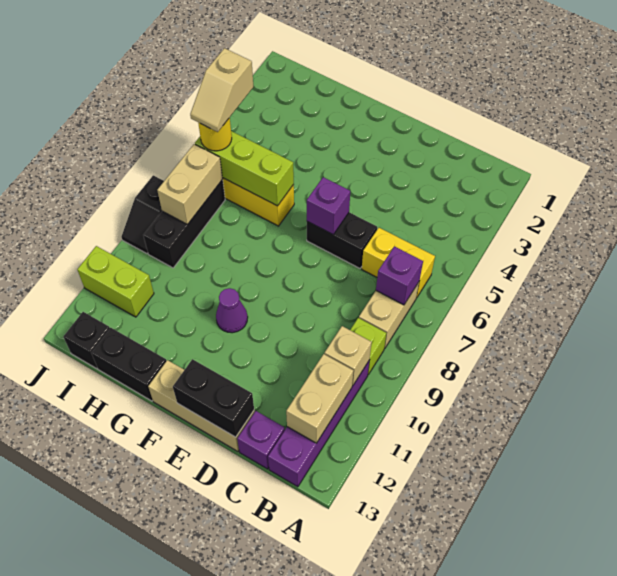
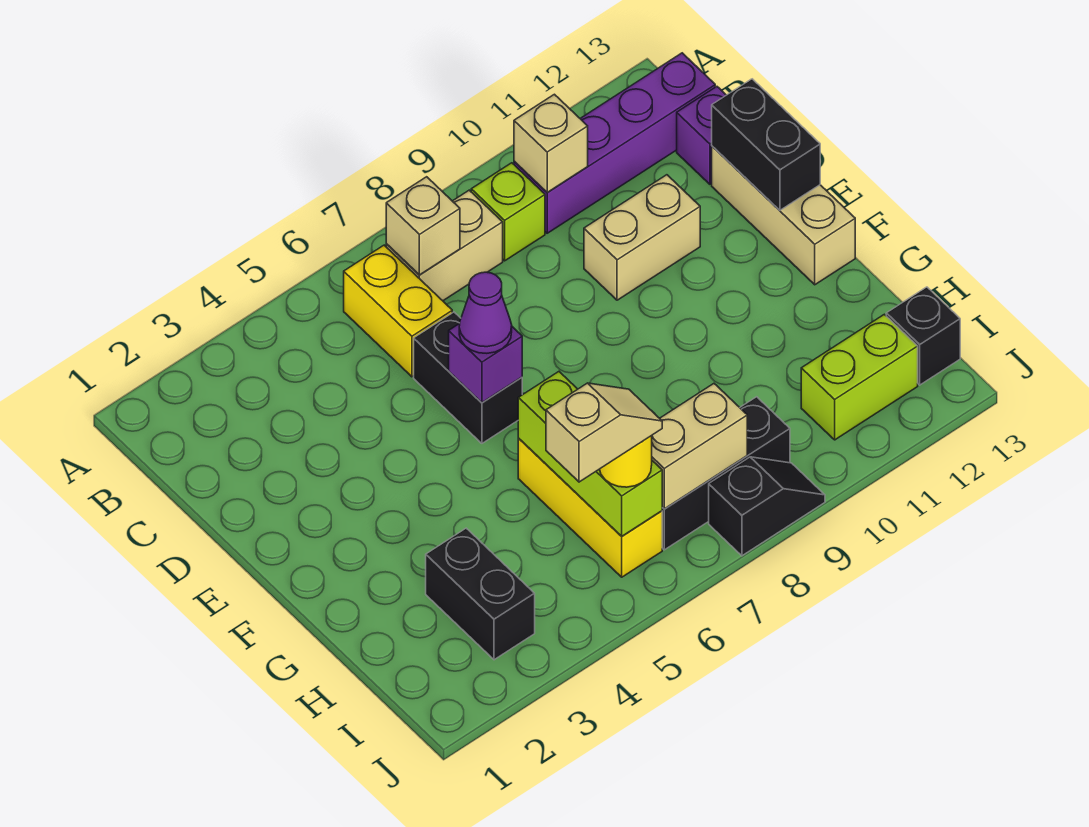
purple brick B7 level 2 -> tan brick B7 level 2
tan brick B11:B12 level 2 -> tan brick D10:D11 level 1
purple cone F10 level 1 -> purple cone E6 level 3
black brick G13:H13 level 1 -> black brick H3:I3 level 1
lime brick I11:J11 level 1 -> lime brick I11:I12 level 1

